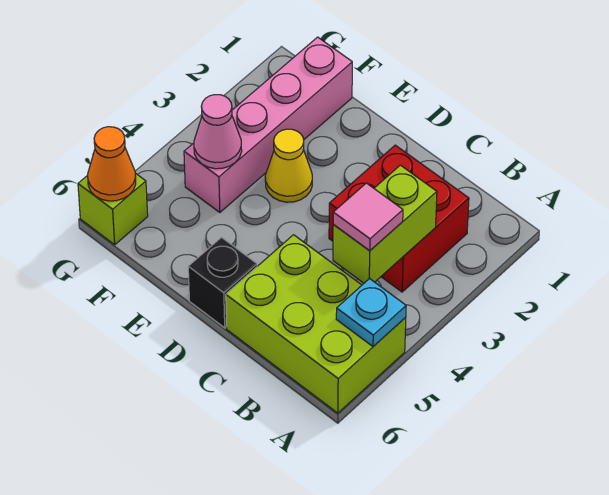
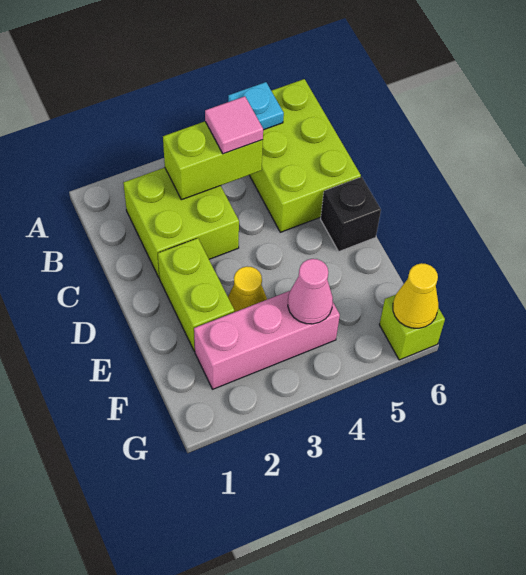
red brick B2:C3 level 1 -> lime brick B2:C3 level 1
none -> lime brick D2:E2 level 1
pink brick F1:F4 level 1 -> pink brick F2:F4 level 1
orange cone G6 level 2 -> yellow cone G6 level 2

